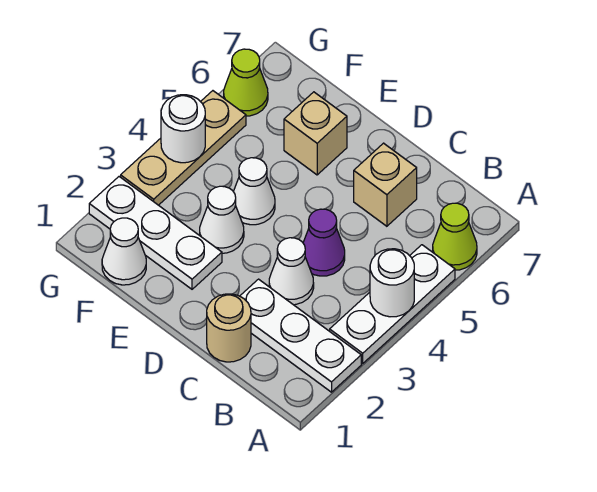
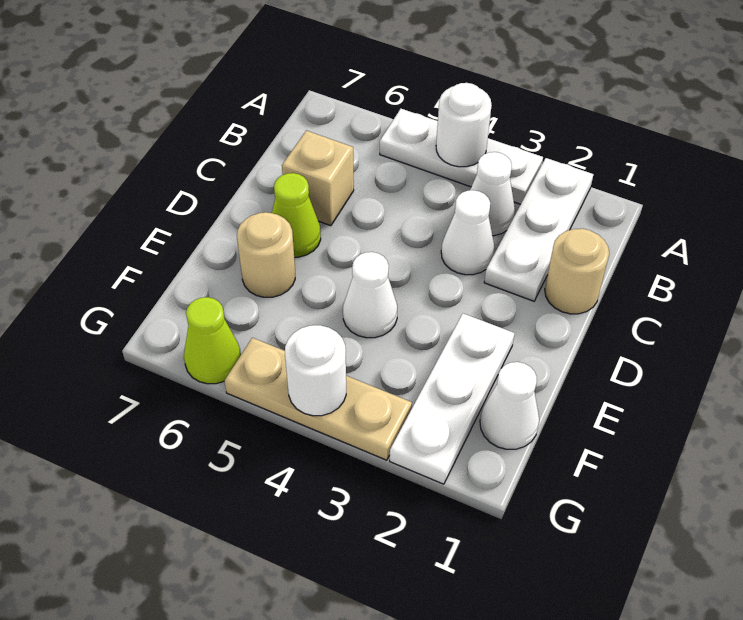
lime cone A6 level 1 -> lime cone D6 level 1
purple cone C4 level 1 -> none
white cone E3 level 1 -> white cone B3 level 1
tan brick E6 level 1 -> tan round brick E6 level 1

